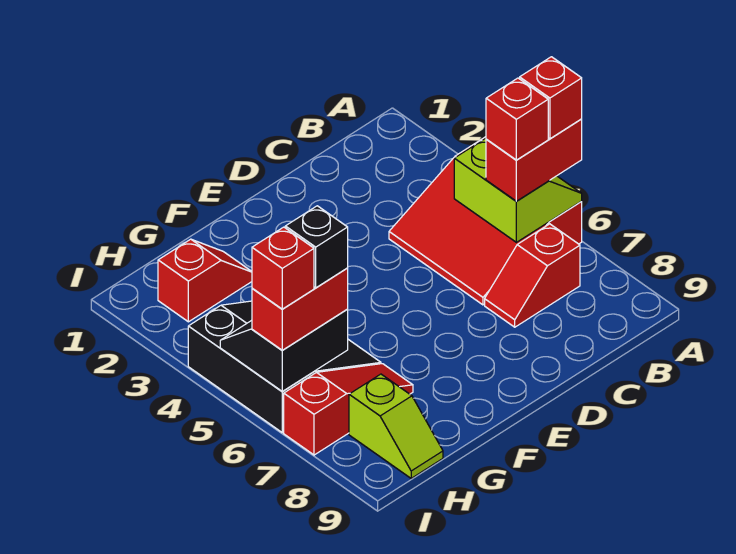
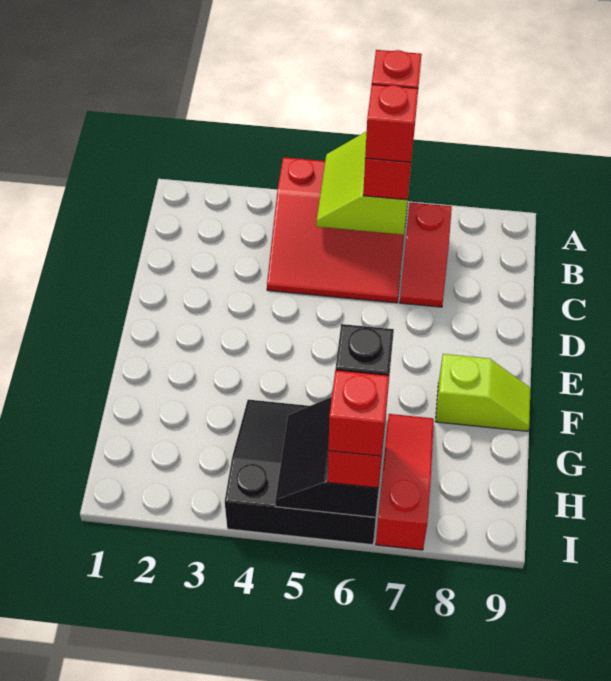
lime slope A5:B6 level 2 top B -> lime slope A5:B6 level 2 top 6
red slope G2:H2 level 1 top H -> none
lime slope H8:H9 level 1 top 8 -> lime slope F8:F9 level 1 top 8

